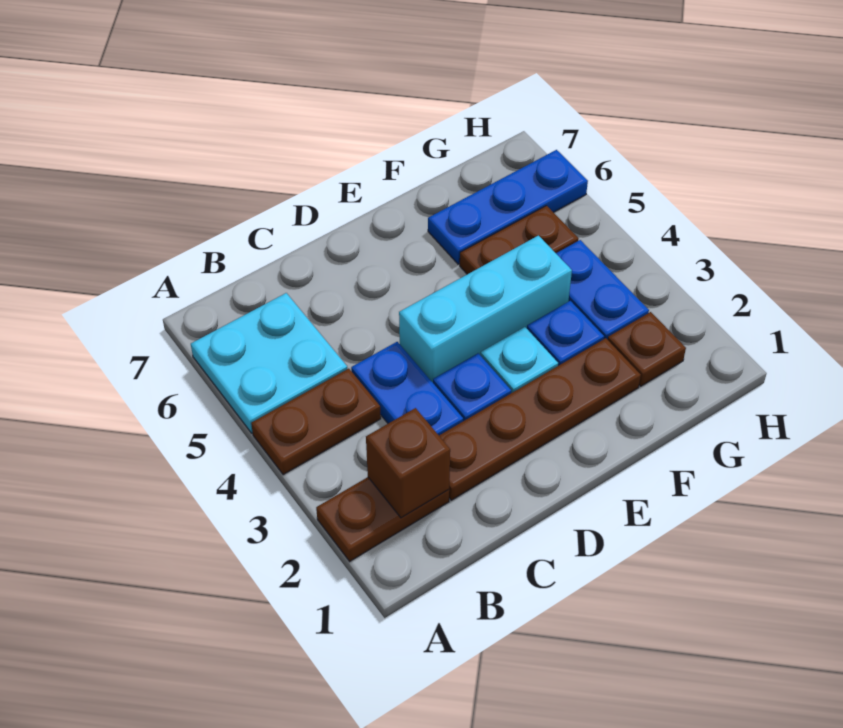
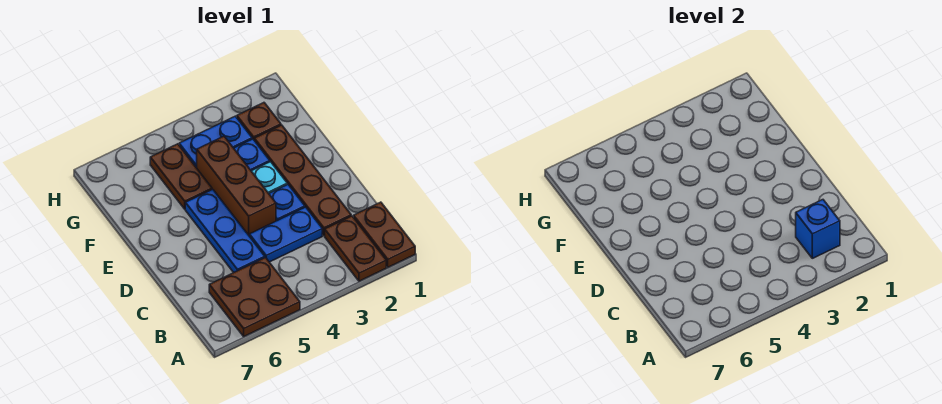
brown plate A4:B4 level 1 -> brown plate A1:B1 level 1
cyan plate A5:B6 level 1 -> brown plate A5:B6 level 1
brown brick B2 level 2 -> blue brick B2 level 2
cyan brick D4:F4 level 1 -> brown brick D4:F4 level 1
blue plate F6:H6 level 1 -> blue plate C5:E5 level 1

